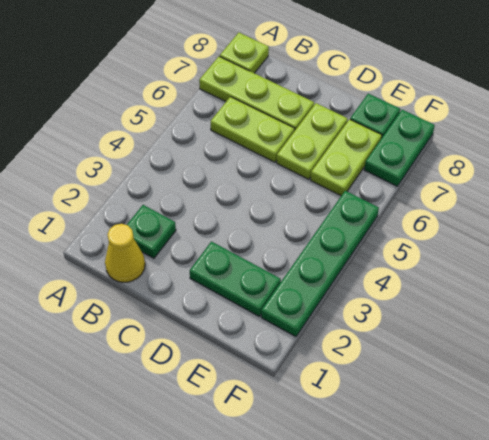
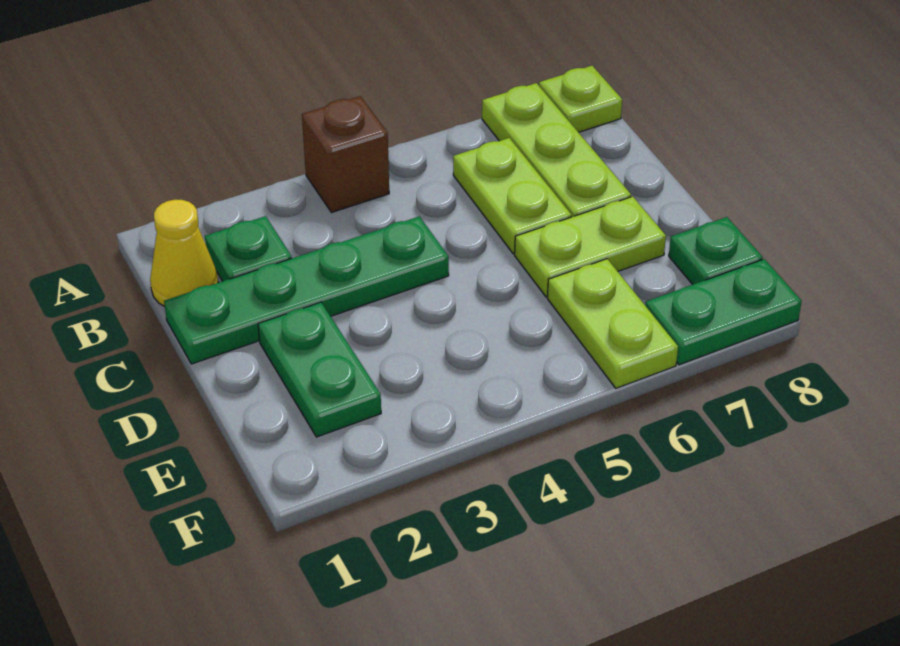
none -> brown brick A4 level 1
lime plate E6:E7 level 1 -> lime plate E6:F6 level 1
green plate F2:F5 level 1 -> green plate C1:C4 level 1

